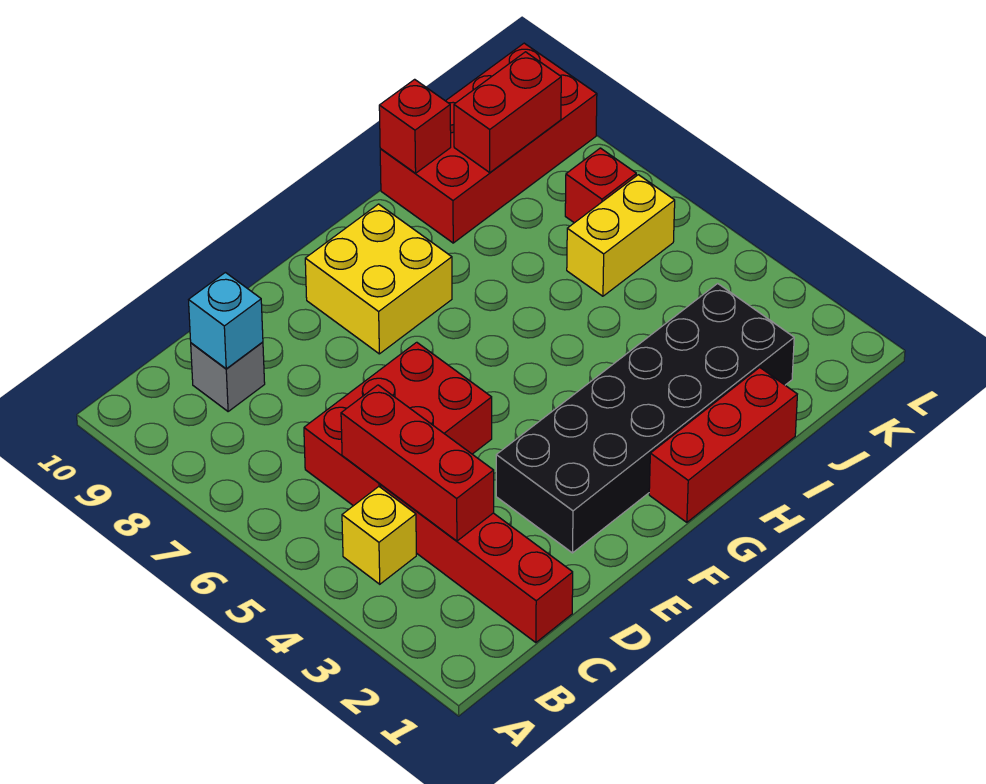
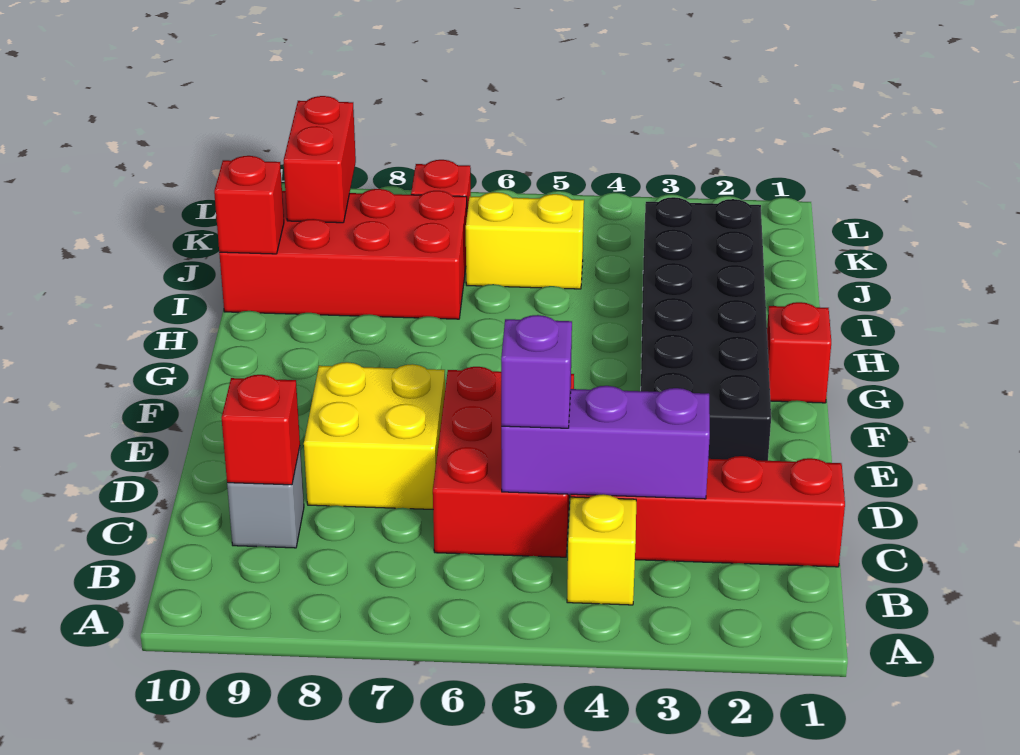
red brick C3:C5 level 2 -> purple brick C3:C5 level 2
none -> purple brick C5 level 3
cyan brick C9 level 2 -> red brick C9 level 2
yellow brick F8:G9 level 1 -> yellow brick D7:E8 level 1
red brick G1:I1 level 1 -> red brick G1 level 1
red brick I9:L10 level 1 -> red brick I7:J10 level 1
yellow brick J6:K6 level 1 -> yellow brick J5:J6 level 1

